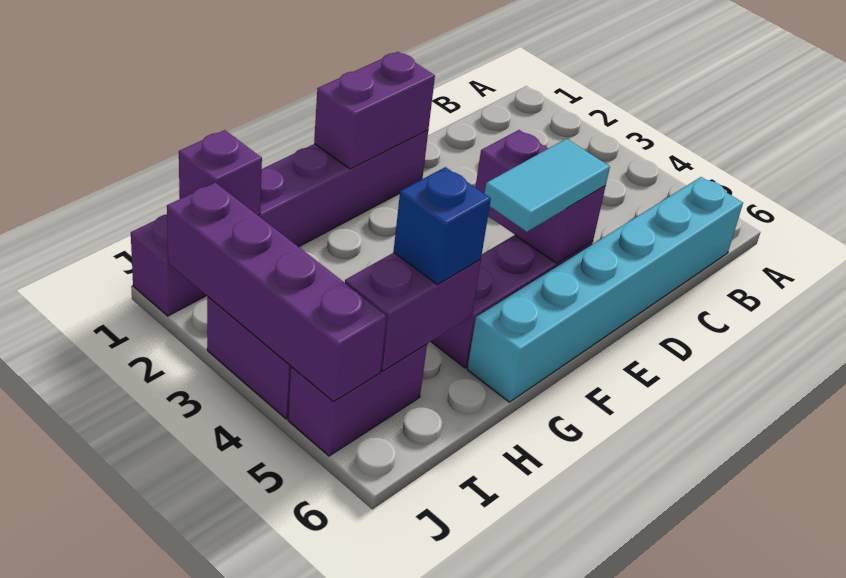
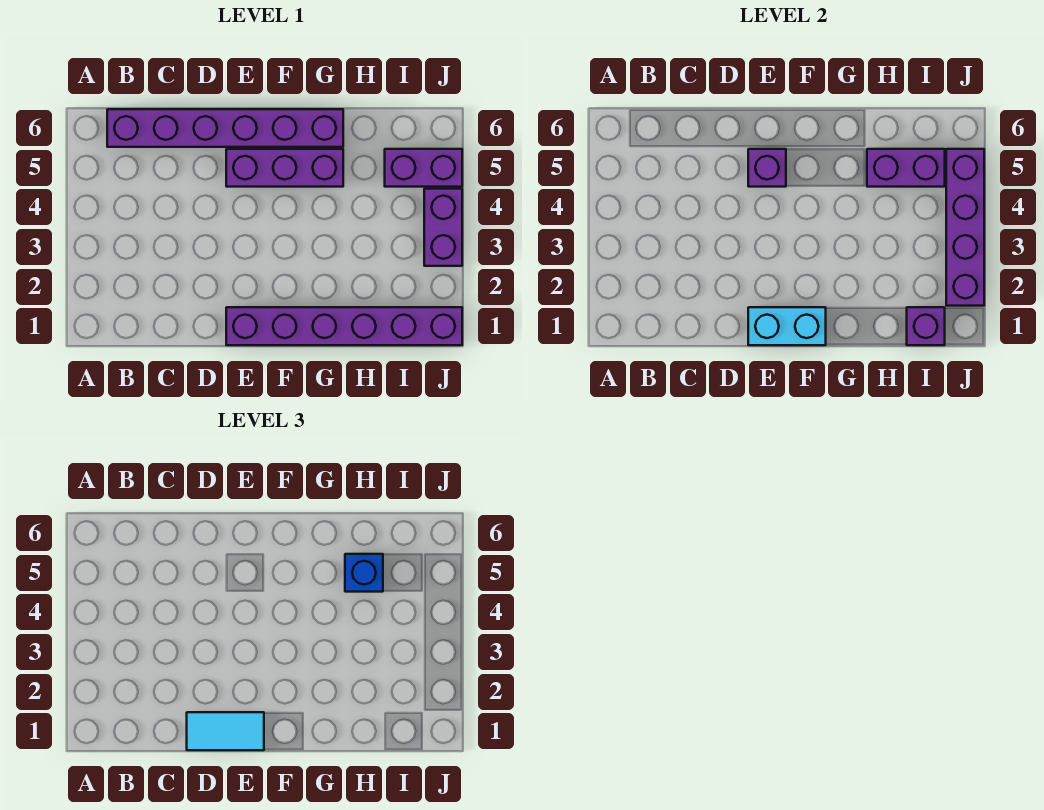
cyan brick B6:G6 level 1 -> purple brick B6:G6 level 1
purple brick E1:F1 level 2 -> cyan brick E1:F1 level 2
purple brick E4:E5 level 2 -> purple brick E5 level 2
cyan tile E5:F5 level 3 -> cyan tile D1:E1 level 3

